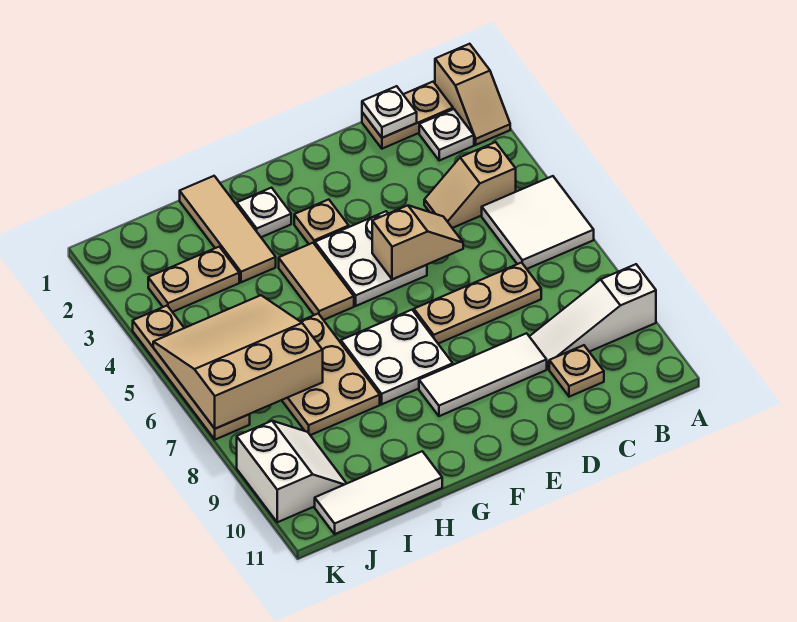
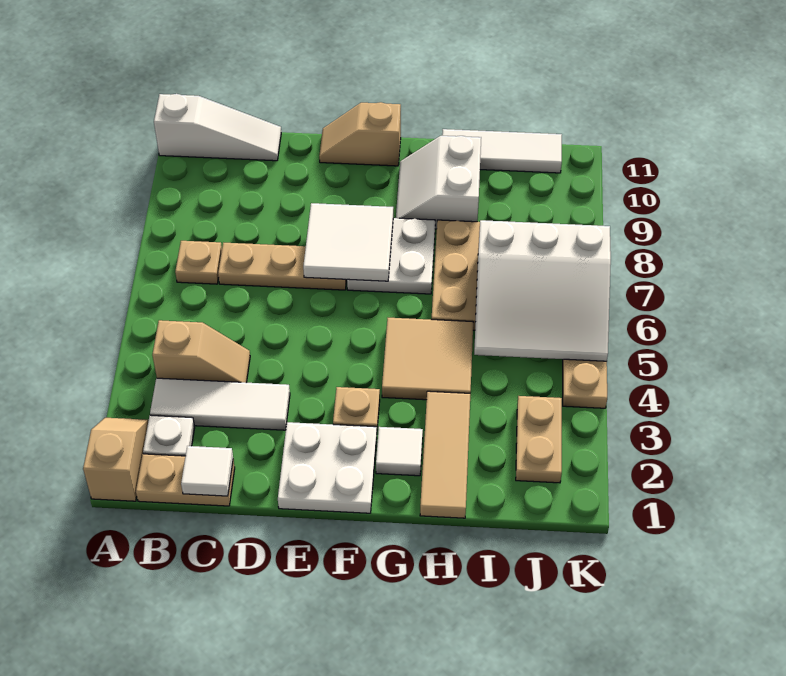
white tile A5:B6 level 1 -> white tile E7:F8 level 2
white slope A9:C9 level 1 top A -> white slope A11:C11 level 1 top A
white plate C1 level 2 -> white tile C1 level 2
tan plate C10 level 1 -> tan plate B7 level 1
tan slope D5:E5 level 2 top E -> tan slope E11:F11 level 1 top F
white tile D9:F9 level 1 -> white tile B3:D3 level 1
white plate E4:F5 level 1 -> white plate E1:F2 level 1
white plate G2 level 1 -> white tile G2 level 1
tan tile G4:G5 level 1 -> tan tile G4:H5 level 1
tan plate I3:J3 level 1 -> tan plate J2:J3 level 1
tan slope I5:K7 level 2 top 7 -> white slope I5:K7 level 2 top 7
white slope J9:K10 level 1 top K -> white slope G9:H10 level 1 top H

